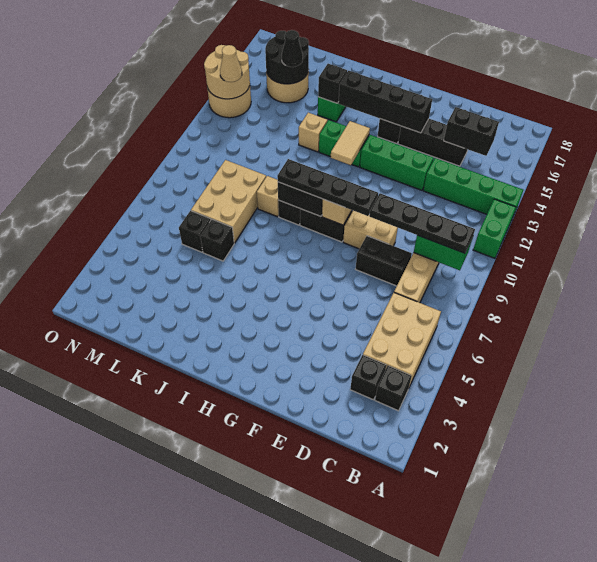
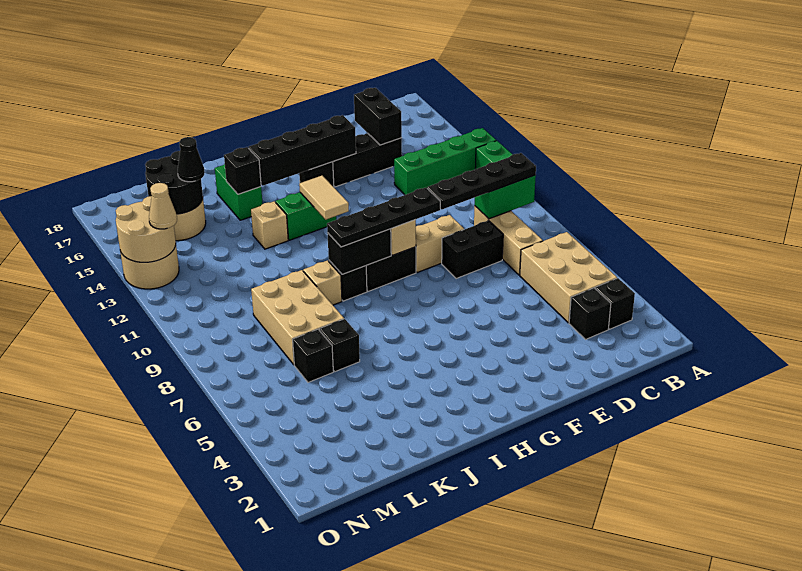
black brick C15:D15 level 2 -> black brick D15:D16 level 2
green brick E13:G13 level 1 -> none

